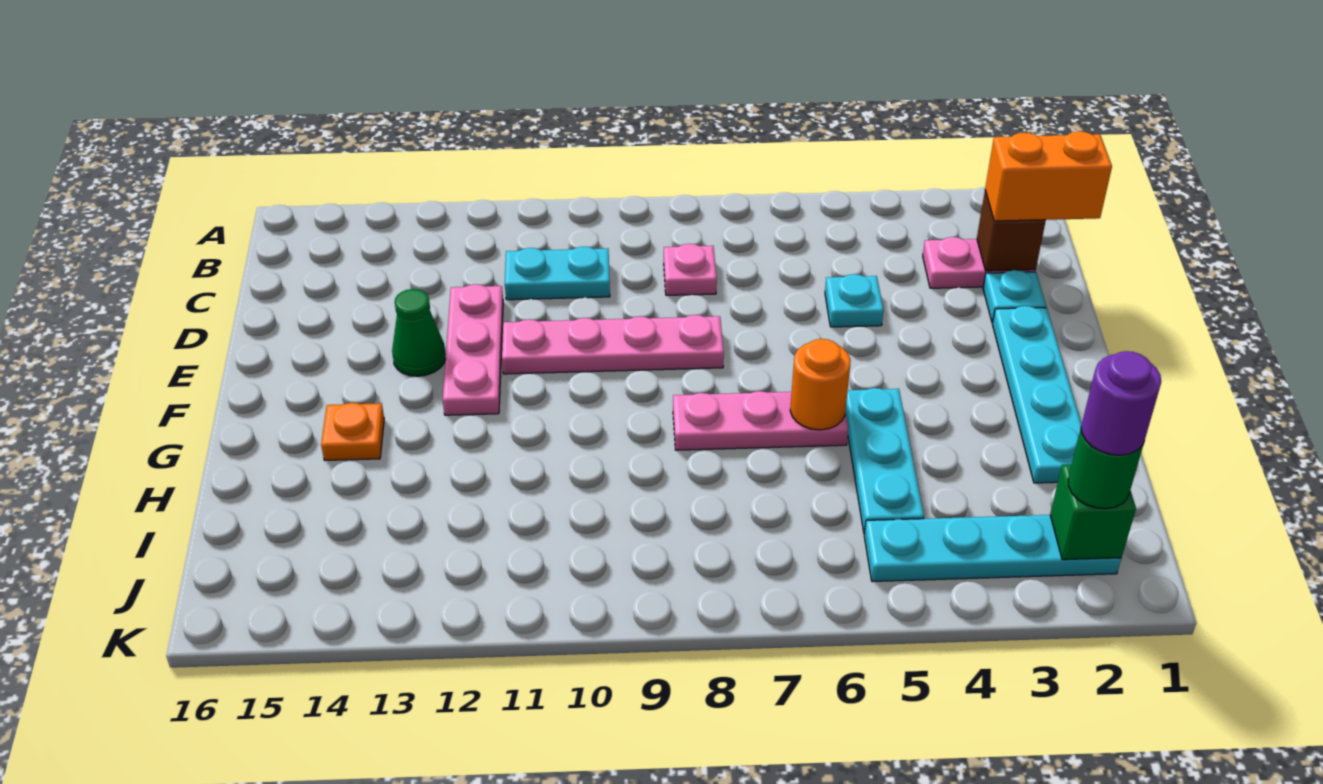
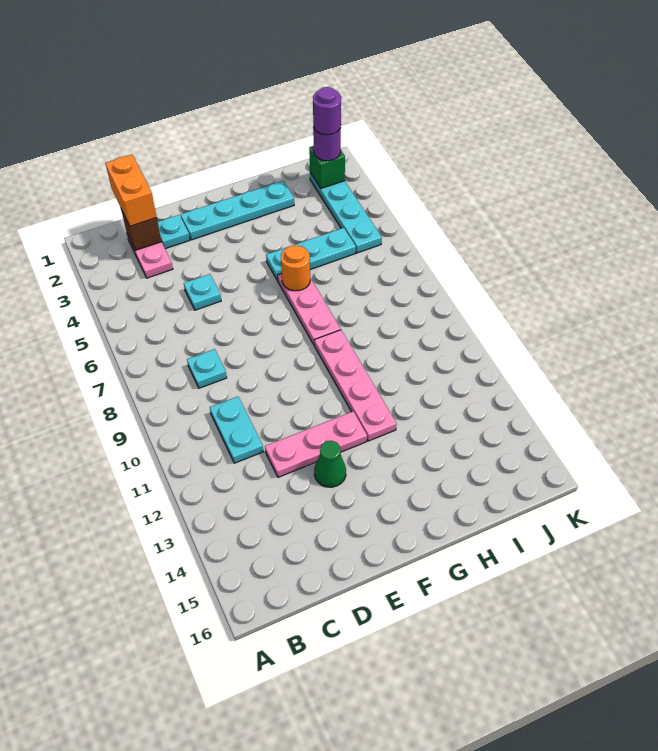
pink plate C8 level 1 -> cyan plate C8 level 1
pink plate E8:E11 level 1 -> pink plate G9:G12 level 1
orange plate G14 level 1 -> none
green round brick J2 level 3 -> purple round brick J2 level 3

